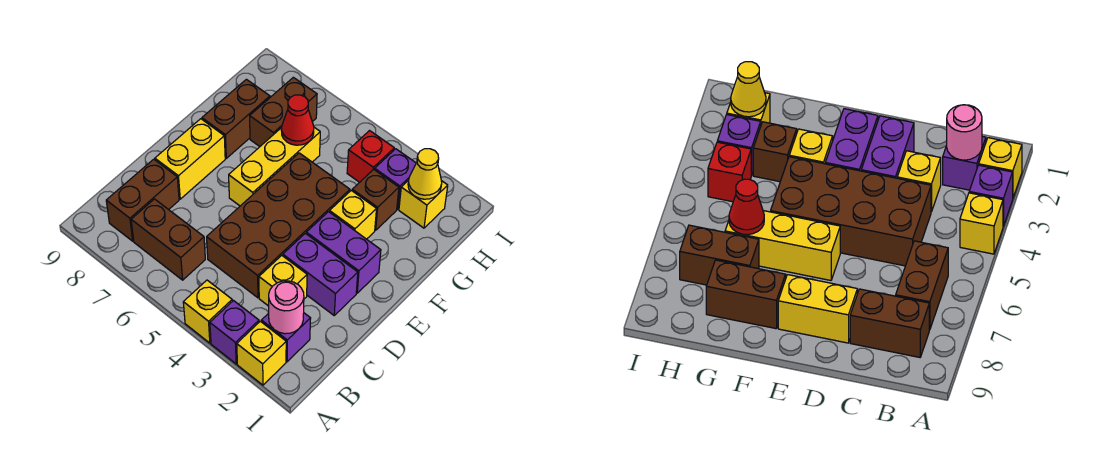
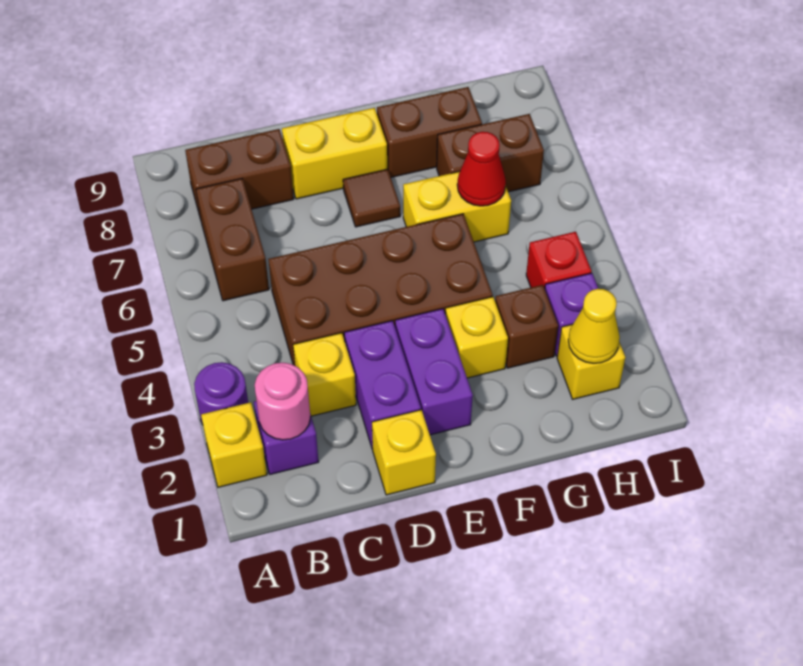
purple brick A3 level 1 -> purple round brick A3 level 1
yellow brick A4 level 1 -> yellow brick D1 level 1
yellow brick E6:G6 level 1 -> yellow brick F6:G6 level 1
none -> brown tile E7 level 1

